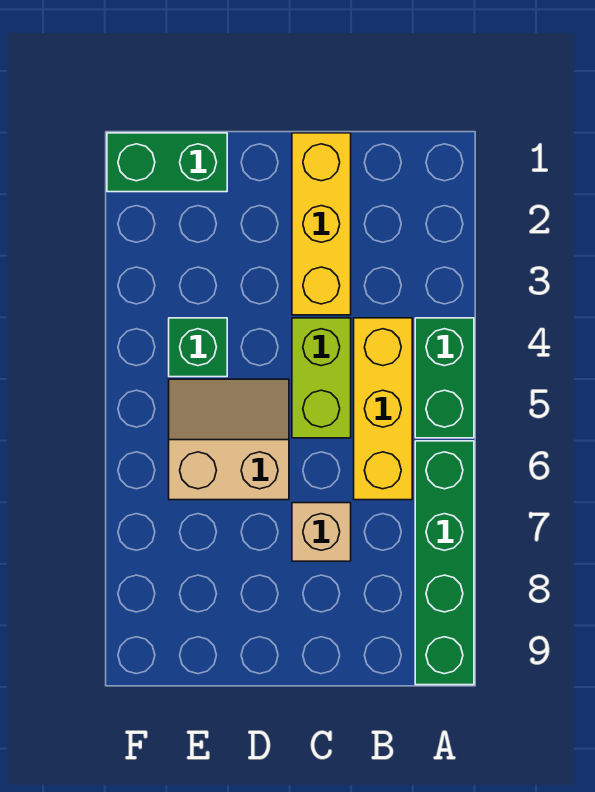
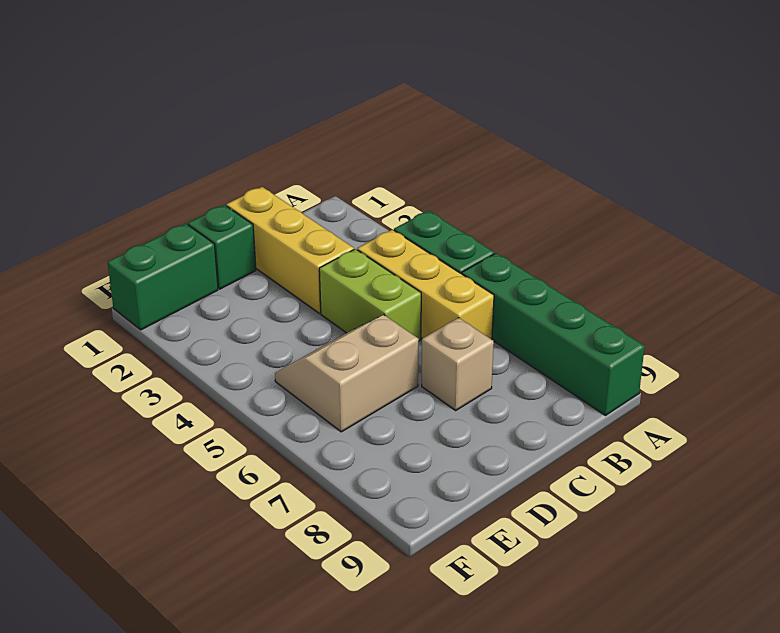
green brick E4 level 1 -> green brick D1 level 1

